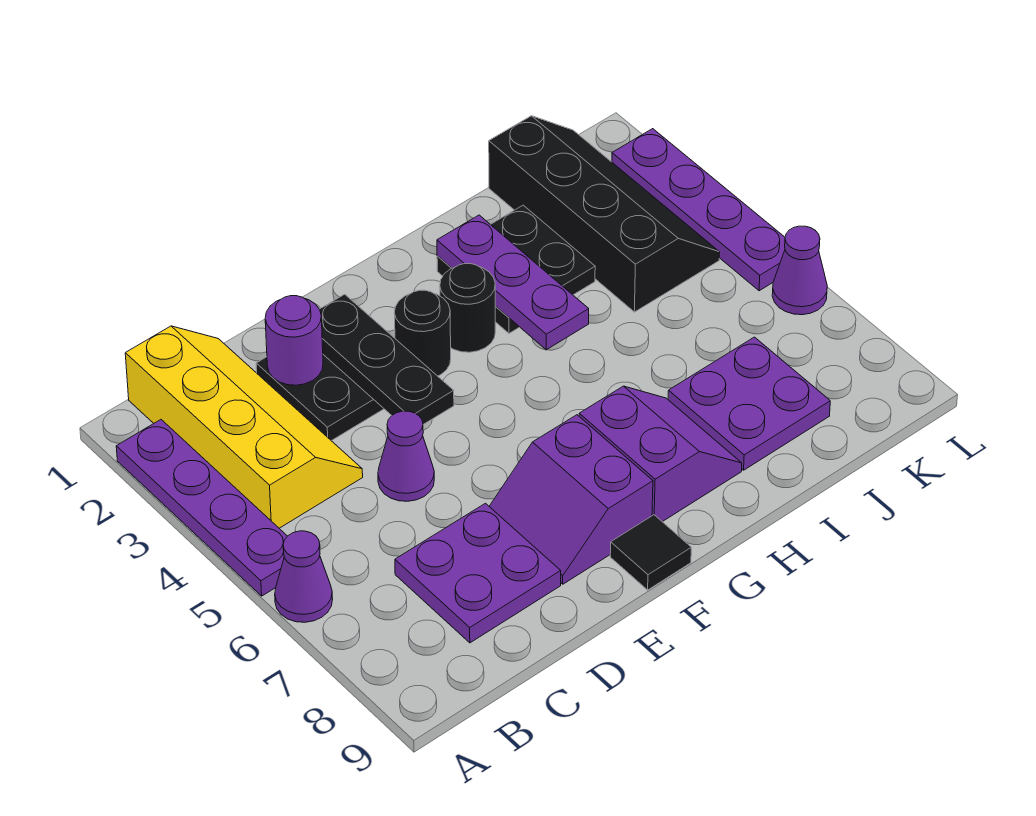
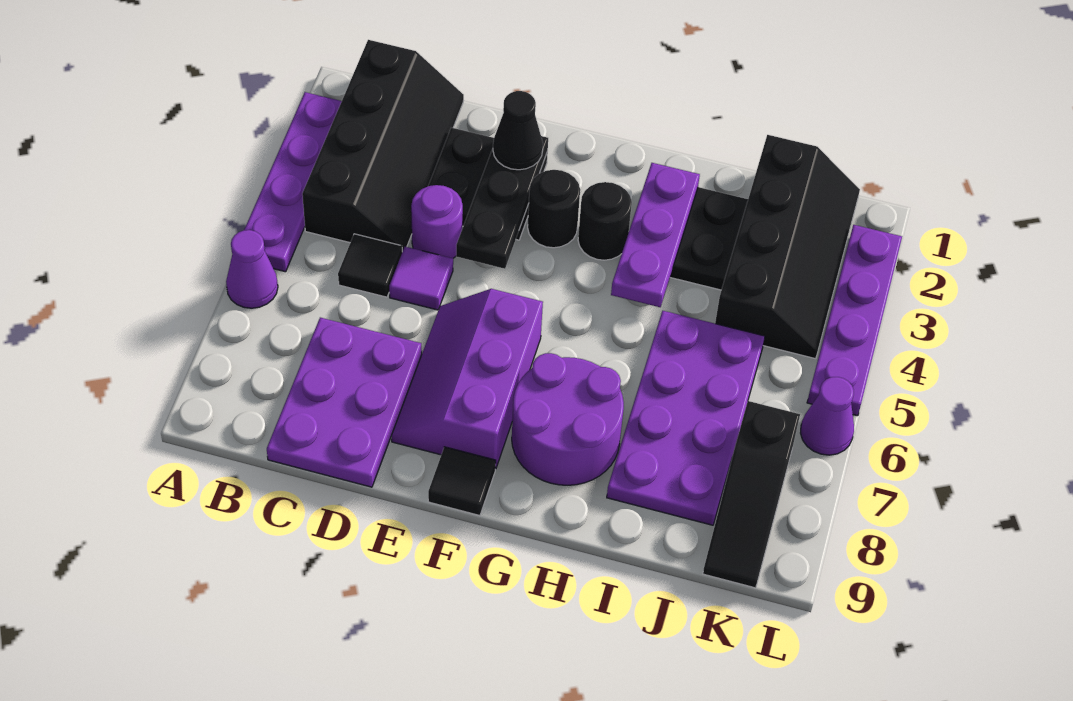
yellow slope B1:C4 level 1 top B -> black slope B1:C4 level 1 top B
none -> black tile C5 level 1
purple plate C7:D8 level 1 -> purple plate C7:D9 level 1
purple round brick D2 level 2 -> purple round brick D4 level 1
purple cone D5 level 1 -> purple tile D5 level 1
none -> black cone E2 level 3
purple slope E7:F8 level 1 top F -> purple slope E6:F8 level 1 top F
purple slope G7:H8 level 1 top G -> purple round brick G7:H8 level 1
purple plate I7:J8 level 1 -> purple plate I5:J8 level 1
none -> black slope K7:K9 level 1 top 7

